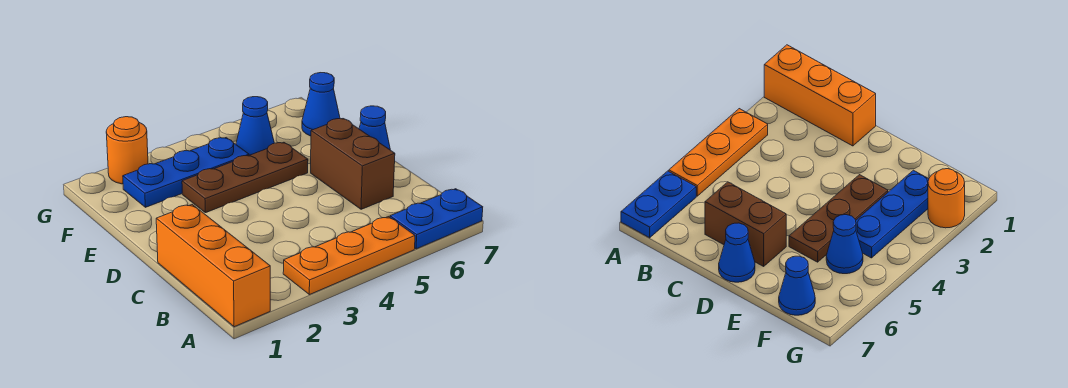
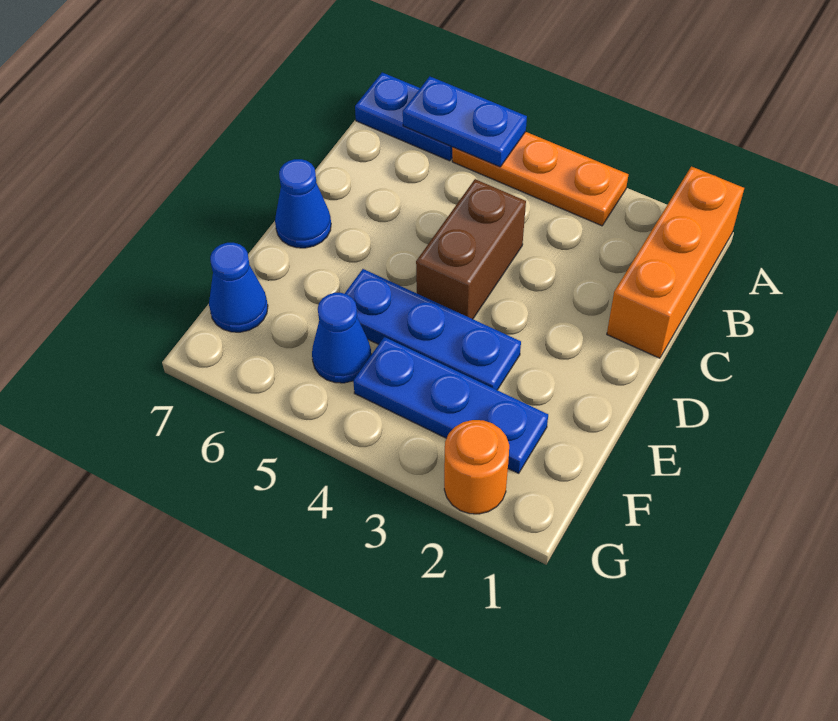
none -> blue plate A5:A6 level 2
brown brick C6:D6 level 1 -> brown brick C4:D4 level 1
brown plate E3:E5 level 1 -> blue plate E3:E5 level 1

